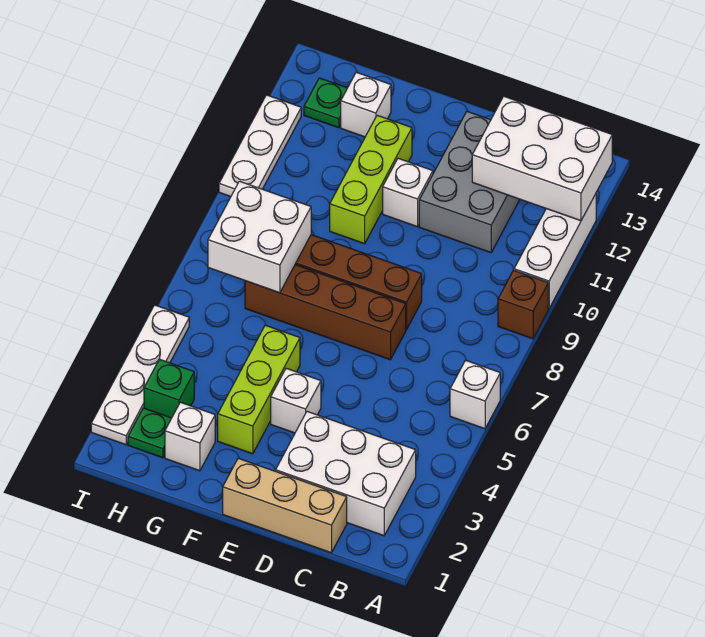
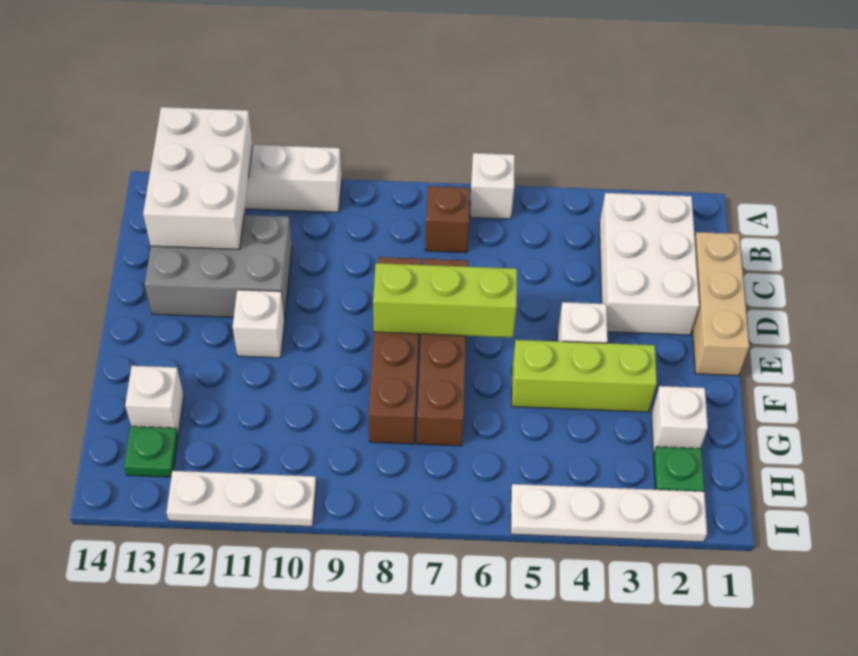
brown brick A9 level 1 -> brown brick B7 level 1
lime brick F10:F12 level 1 -> lime brick E6:E8 level 2
white brick G7:H8 level 2 -> none
green brick H3 level 1 -> none

